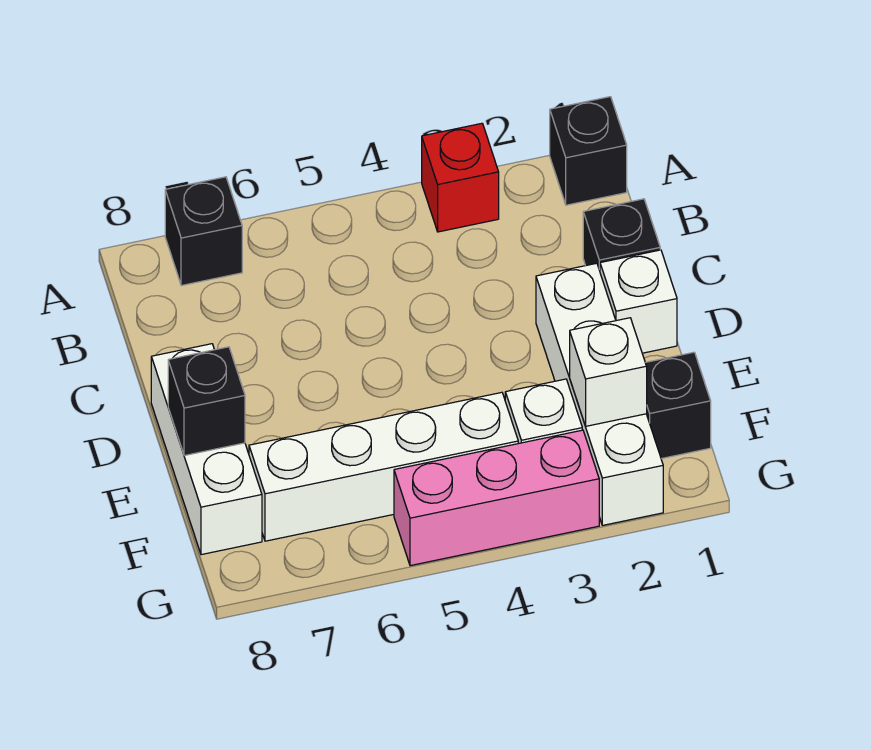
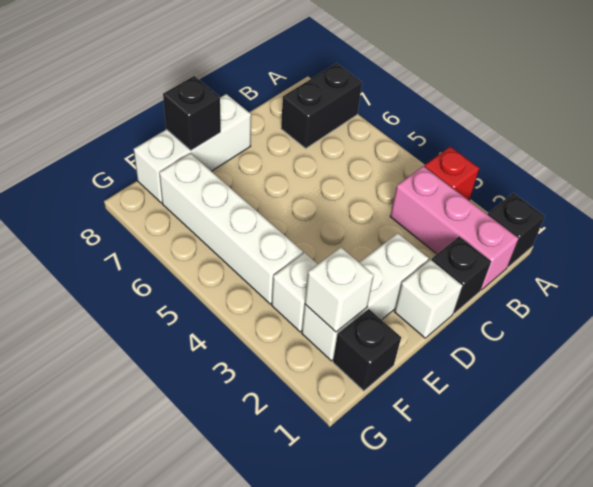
black brick A7 level 1 -> black brick A7:B7 level 1
white brick D2:G2 level 1 -> white brick D2:F2 level 1
pink brick G3:G5 level 1 -> pink brick B1:B3 level 1

